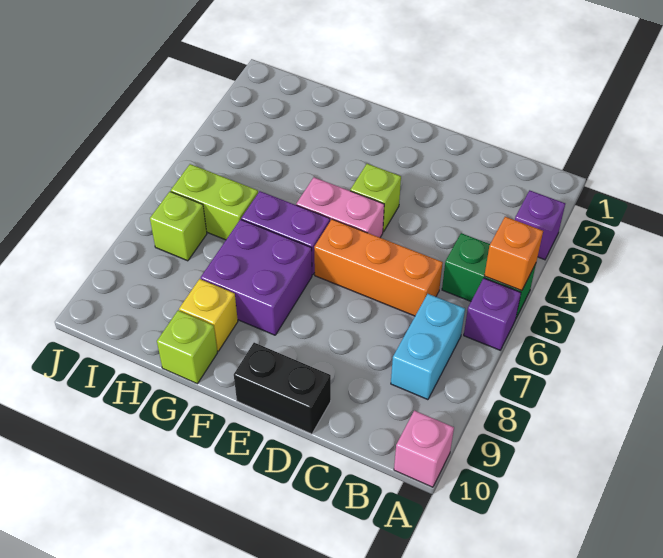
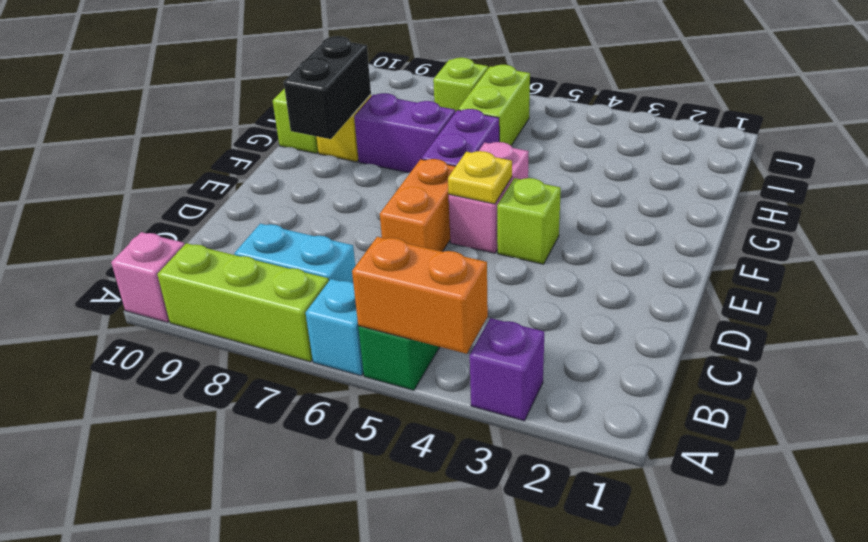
orange brick A5 level 2 -> orange brick A4:A5 level 2
purple brick A6 level 1 -> cyan brick A6 level 1
none -> lime brick A7:A9 level 1
orange brick C6:E6 level 1 -> orange brick D6:E6 level 1
black brick D10:E10 level 1 -> black brick F9:G9 level 2
none -> yellow plate E5 level 2
purple brick F7:G8 level 1 -> purple brick G7:G8 level 1

